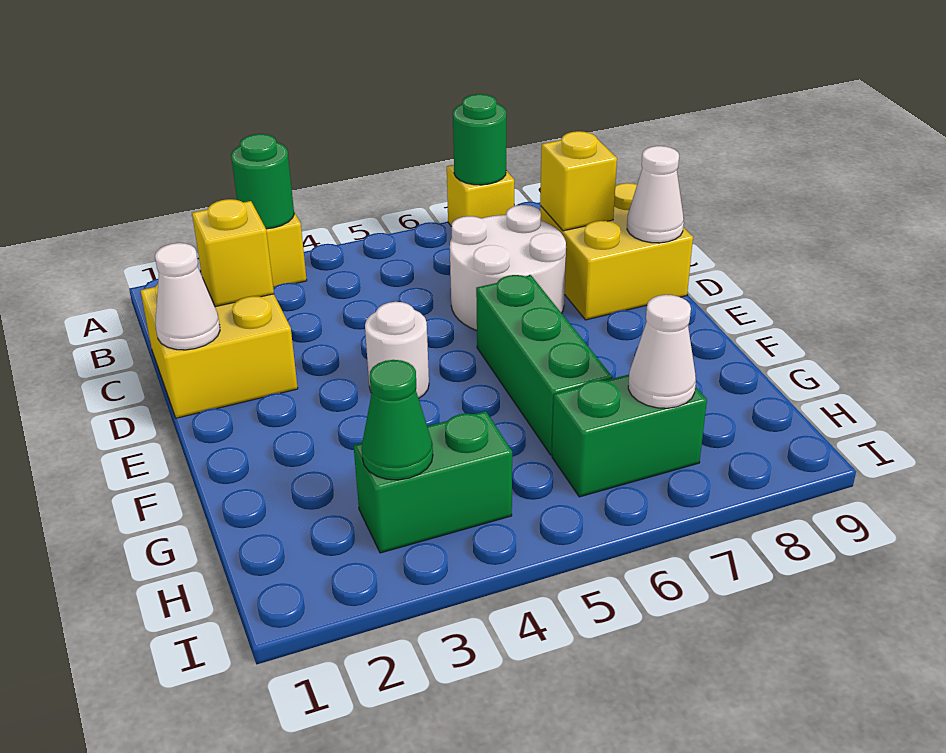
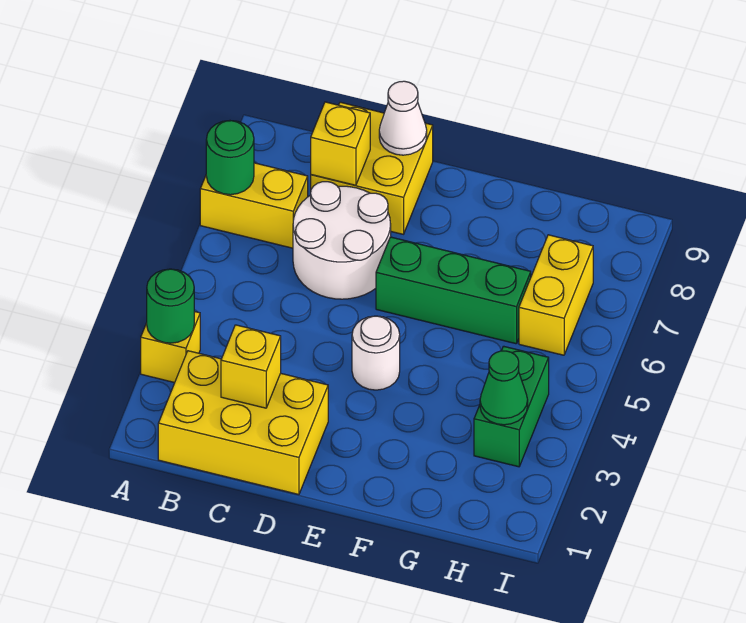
yellow brick A7 level 1 -> yellow brick A7:B7 level 1
yellow brick C1:D2 level 1 -> yellow brick B1:D2 level 1
white cone D1 level 2 -> none
green brick H6:H7 level 1 -> yellow brick H6:H7 level 1
white cone H7 level 2 -> none

